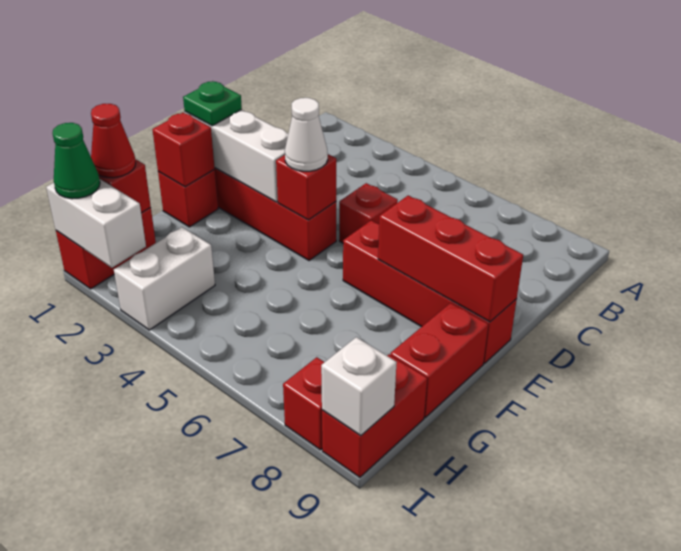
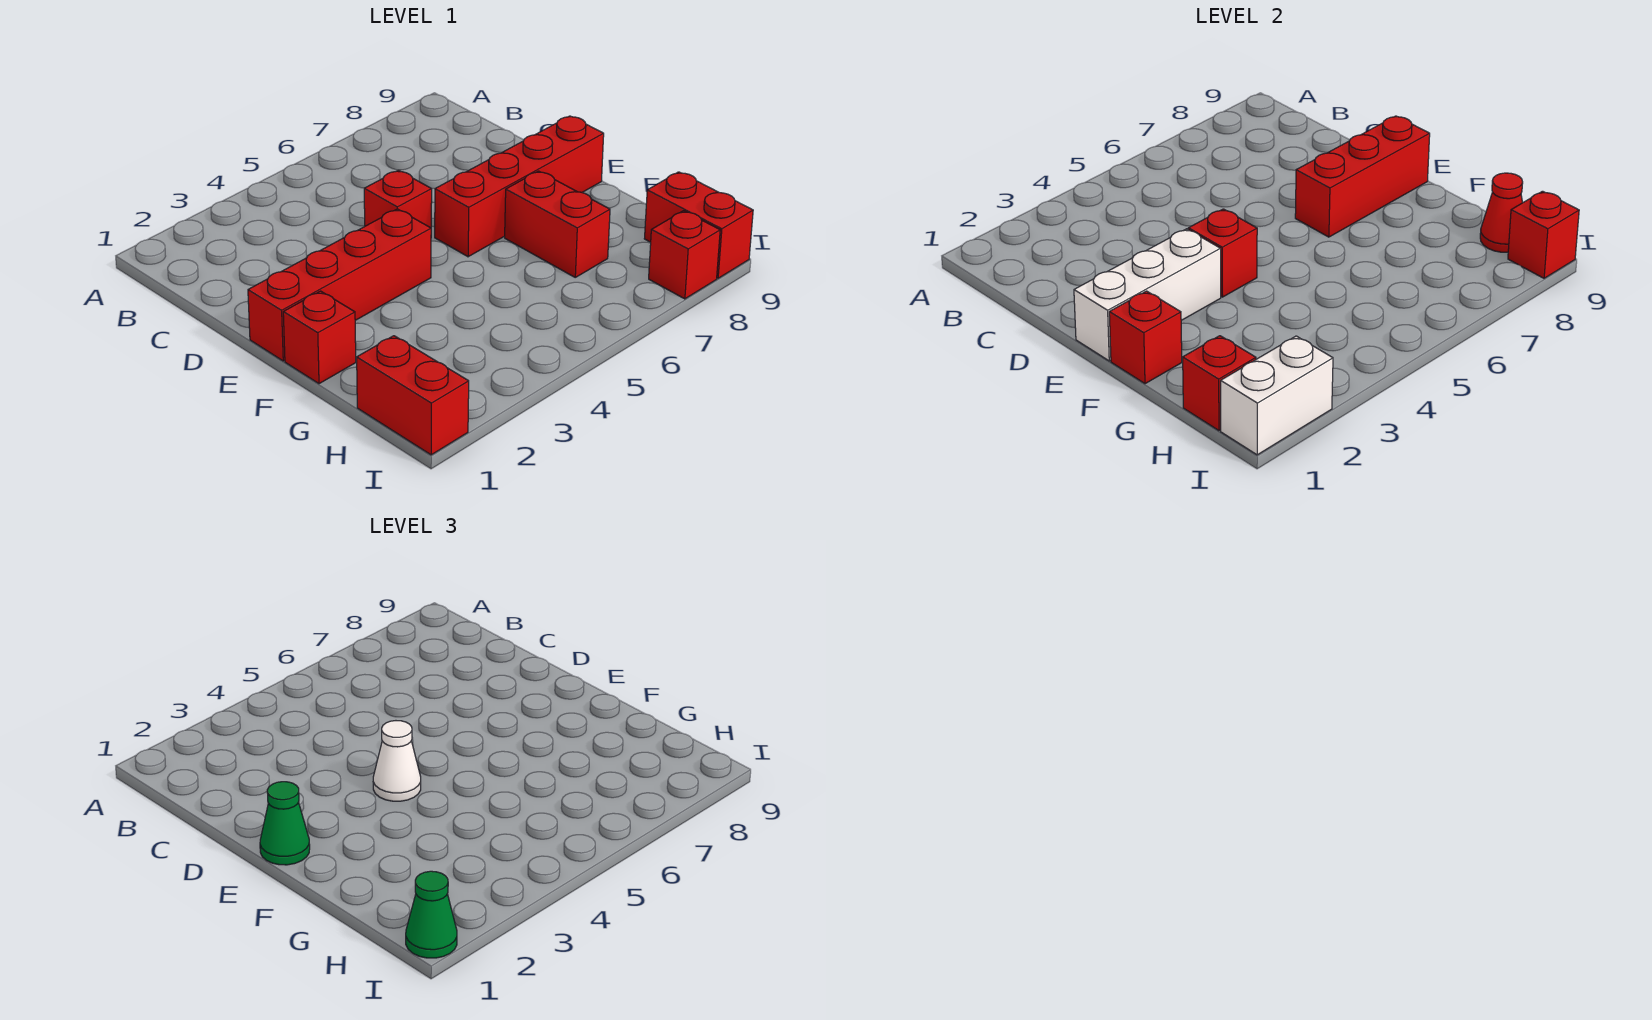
green plate E1 level 3 -> green cone E1 level 3
red brick F9:G9 level 1 -> red brick F7:G7 level 1
red cone H1 level 3 -> red cone H9 level 2
white brick H3:I3 level 1 -> none
white brick I9 level 2 -> red brick I9 level 2

